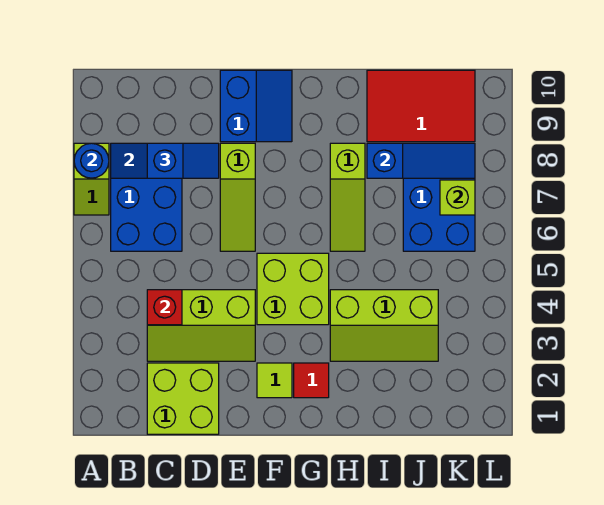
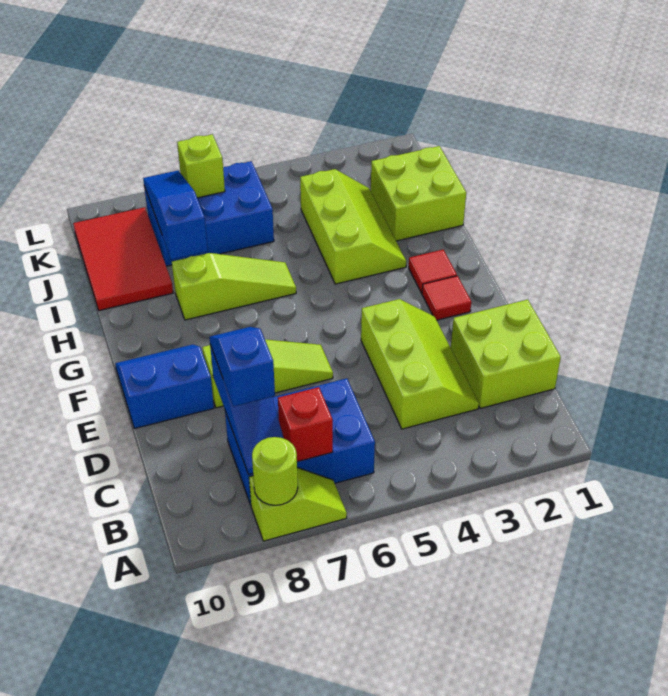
blue round brick A8 level 2 -> lime round brick A8 level 2
red brick C4 level 2 -> red brick B7 level 2
lime tile F2 level 1 -> red tile F2 level 1
lime brick F4:G5 level 1 -> lime brick I1:J2 level 1

